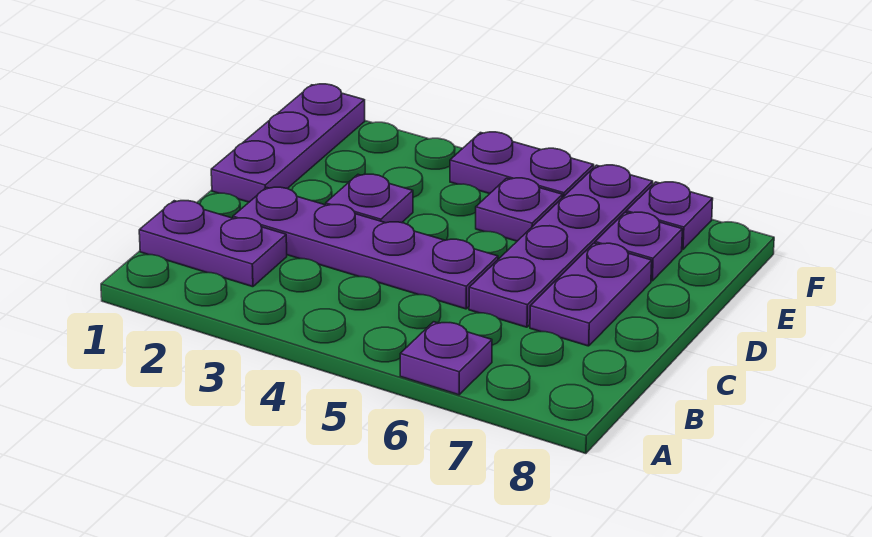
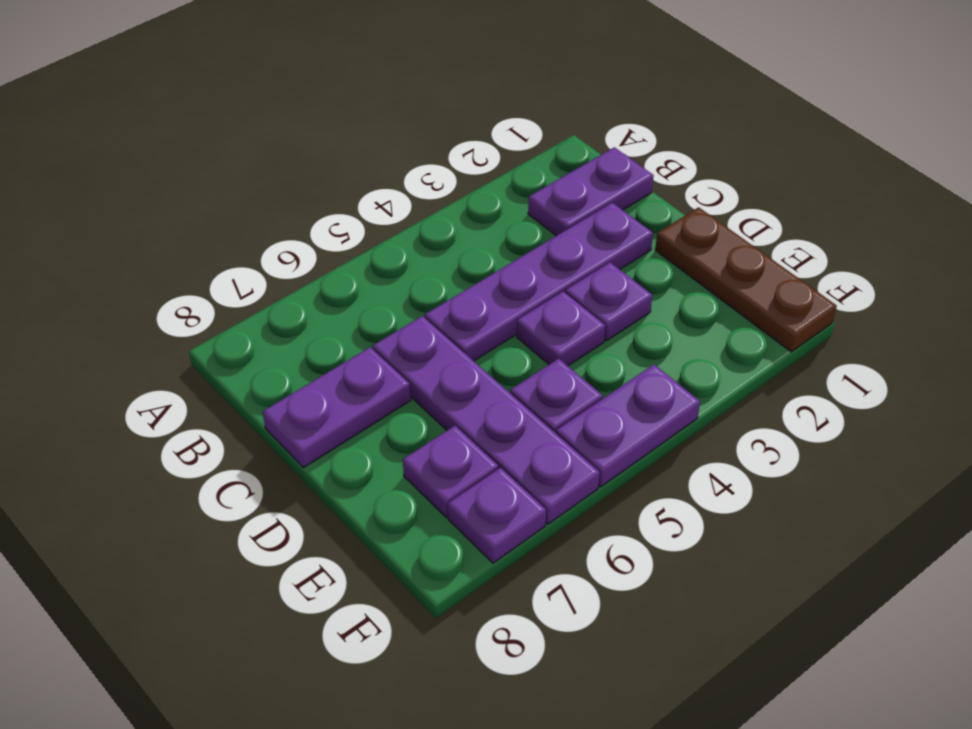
purple plate A6 level 1 -> purple plate D4 level 1
purple plate C7:D7 level 1 -> purple plate C7:C8 level 1
purple plate D1:F1 level 1 -> brown plate D1:F1 level 1

